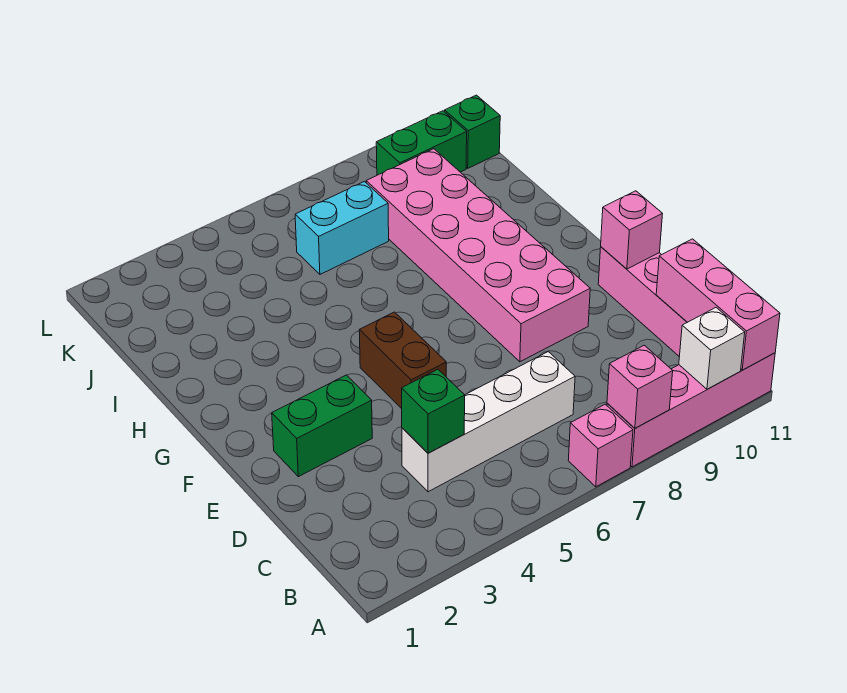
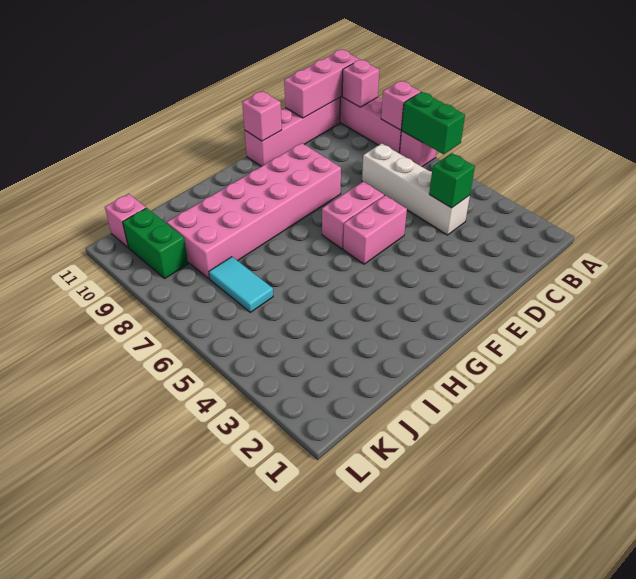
white brick A10 level 2 -> pink brick A10 level 2
green brick E2:E3 level 1 -> green brick A6:A7 level 2
brown brick E5:F5 level 1 -> pink brick E5:F5 level 1
none -> pink brick E6:F6 level 1
cyan brick J6:J7 level 1 -> cyan tile J6:J7 level 1
green brick K11 level 1 -> pink brick K11 level 1

